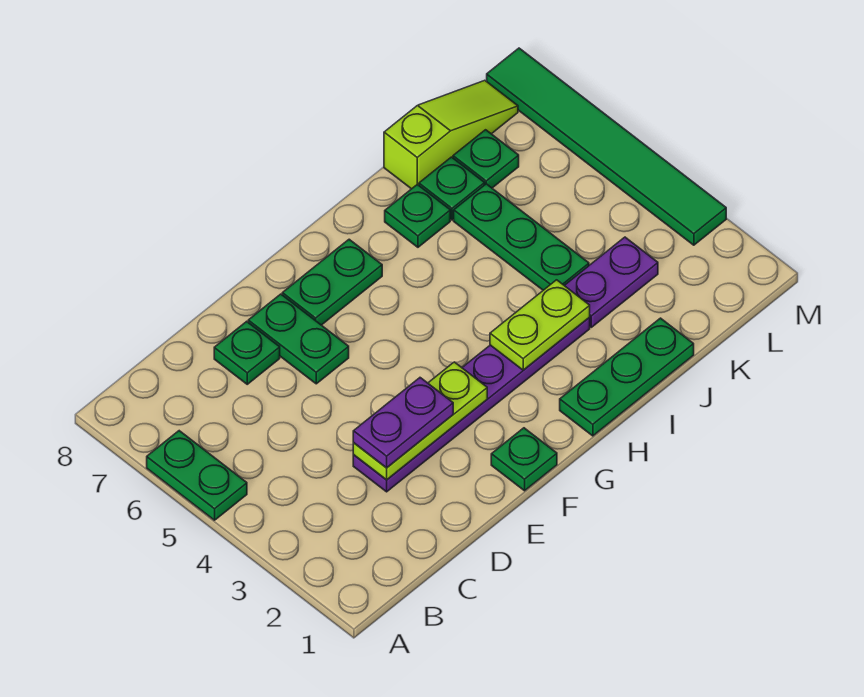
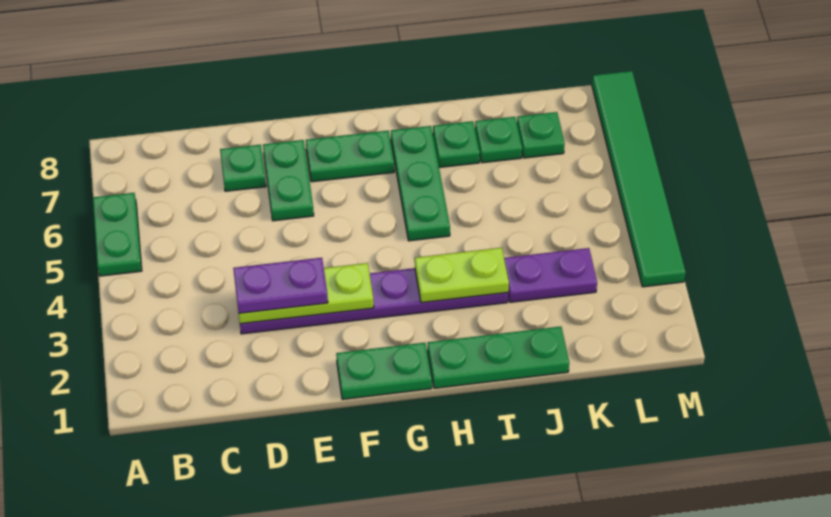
green plate F1 level 1 -> green plate F1:G1 level 1
green plate J4:J6 level 1 -> green plate H5:H7 level 1
lime slope J8:L8 level 1 top J -> none

